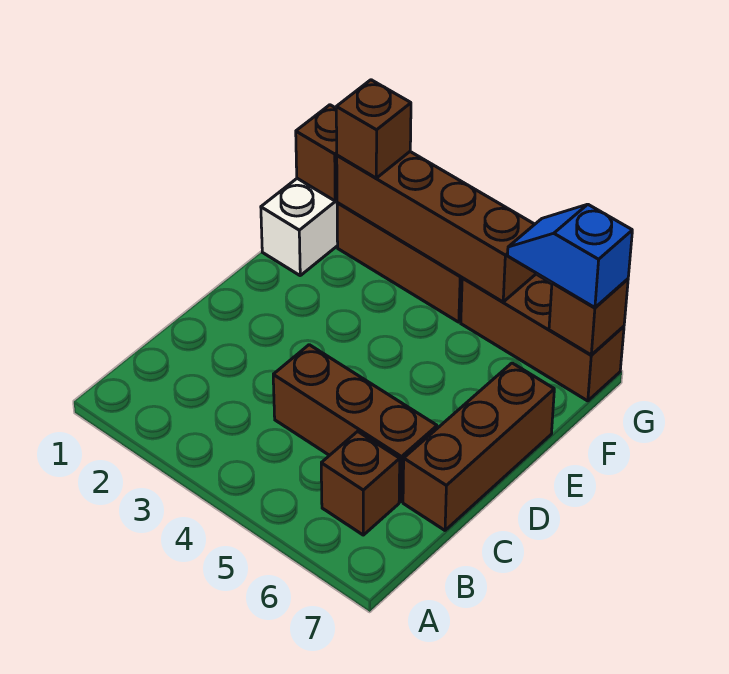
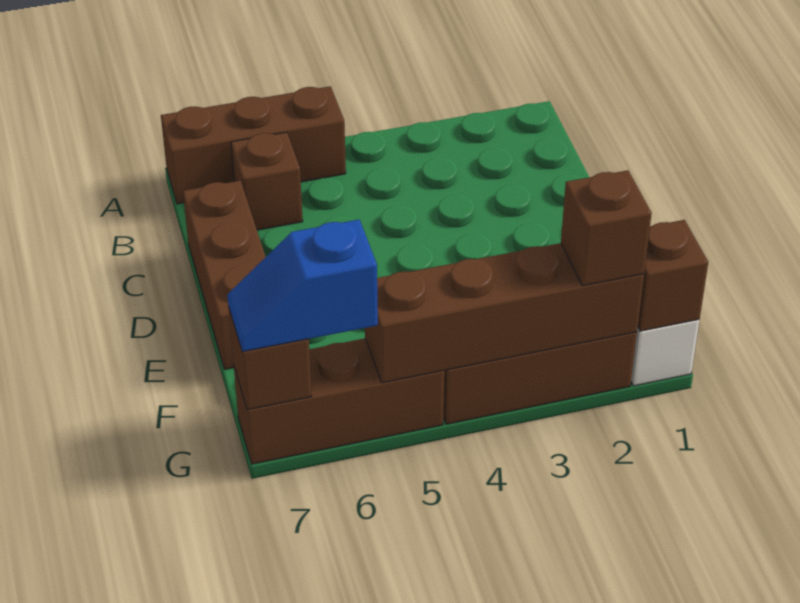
brown brick C4:C6 level 1 -> brown brick A5:A7 level 1
blue slope G6:G7 level 3 top 7 -> blue slope G6:G7 level 3 top 6

